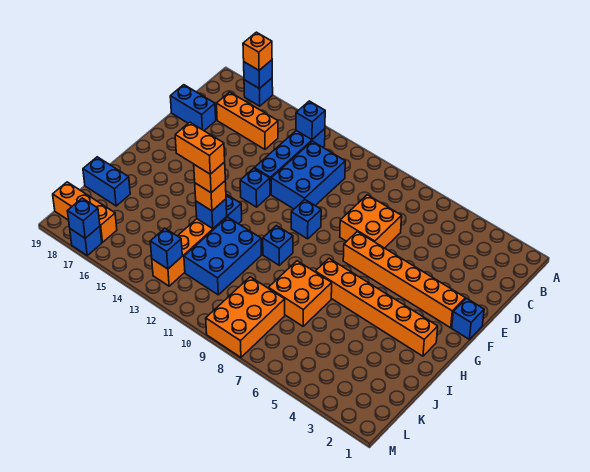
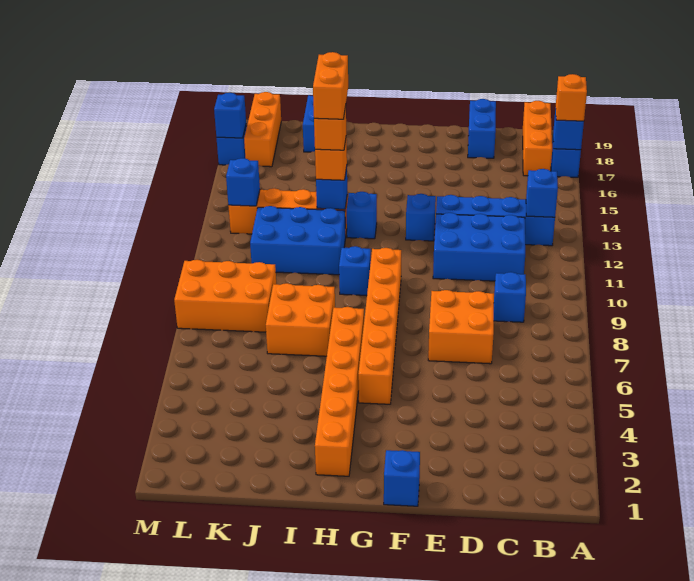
orange brick C15:C17 level 1 -> orange brick B17:B19 level 1
orange brick F2:F7 level 1 -> orange brick G5:G10 level 1
blue brick F10 level 1 -> blue brick C9 level 1

